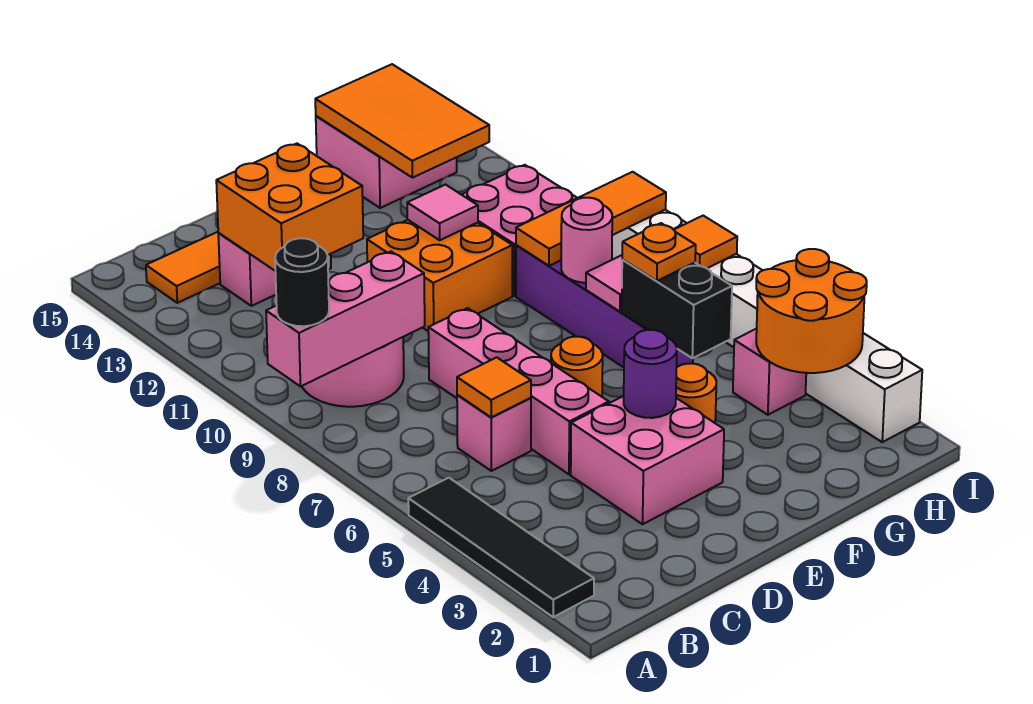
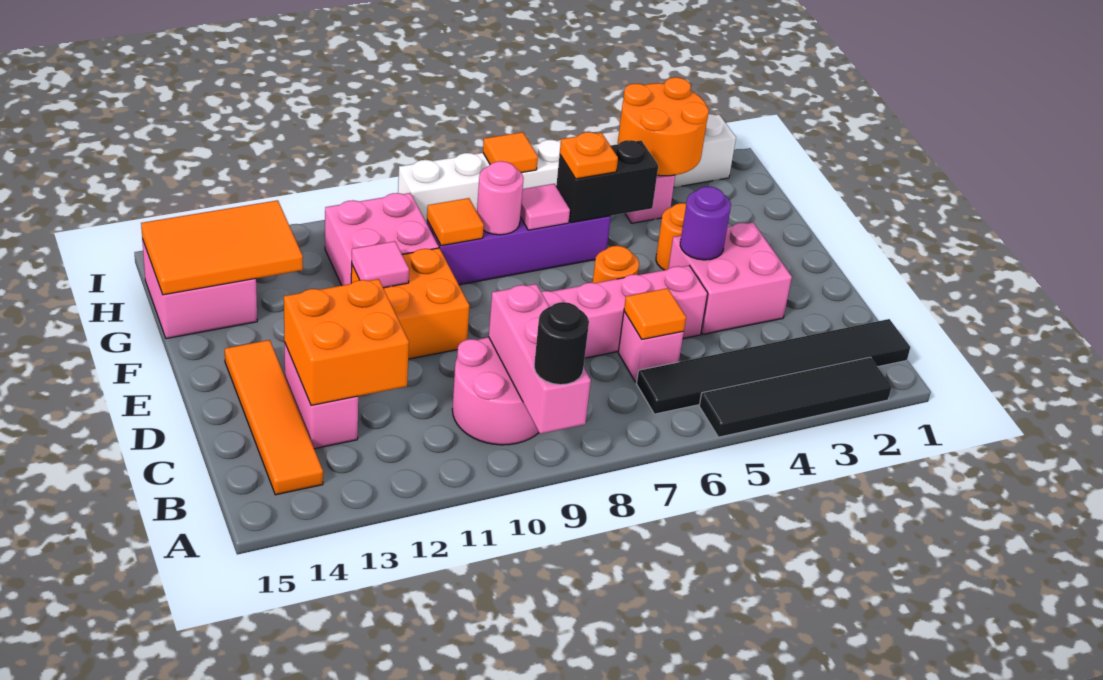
none -> black tile B1:B6 level 1
orange tile G9:I9 level 2 -> orange tile G9 level 2

